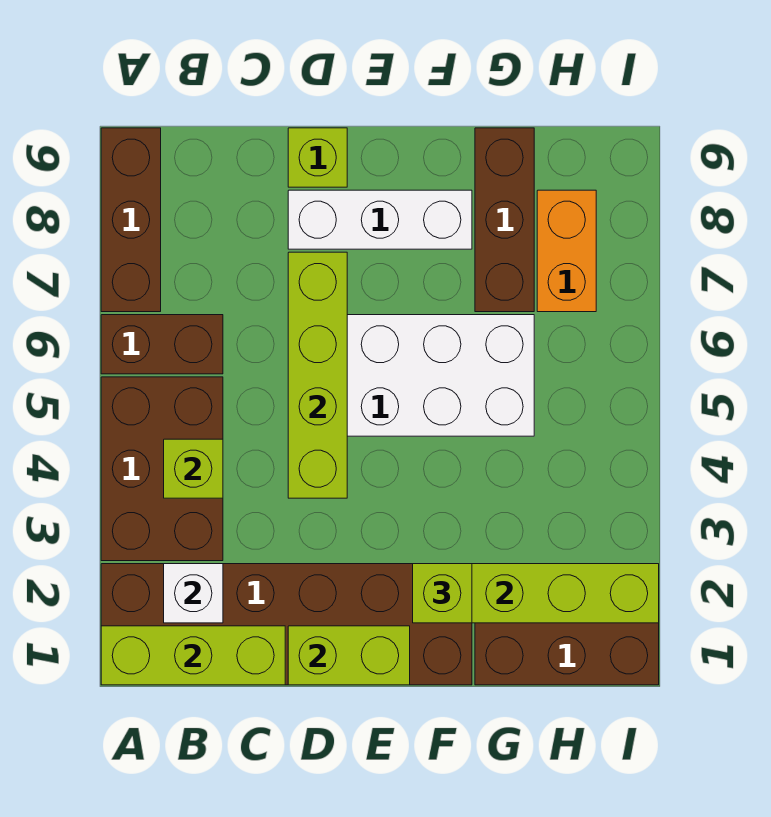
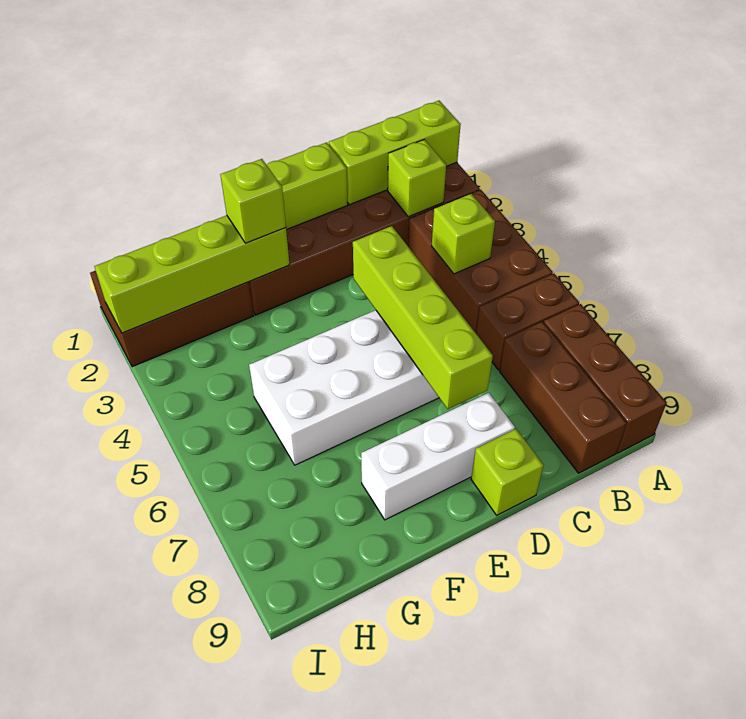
white brick B2 level 2 -> lime brick B2 level 2
brown brick G7:G9 level 1 -> brown brick B7:B9 level 1
orange brick H7:H8 level 1 -> none

